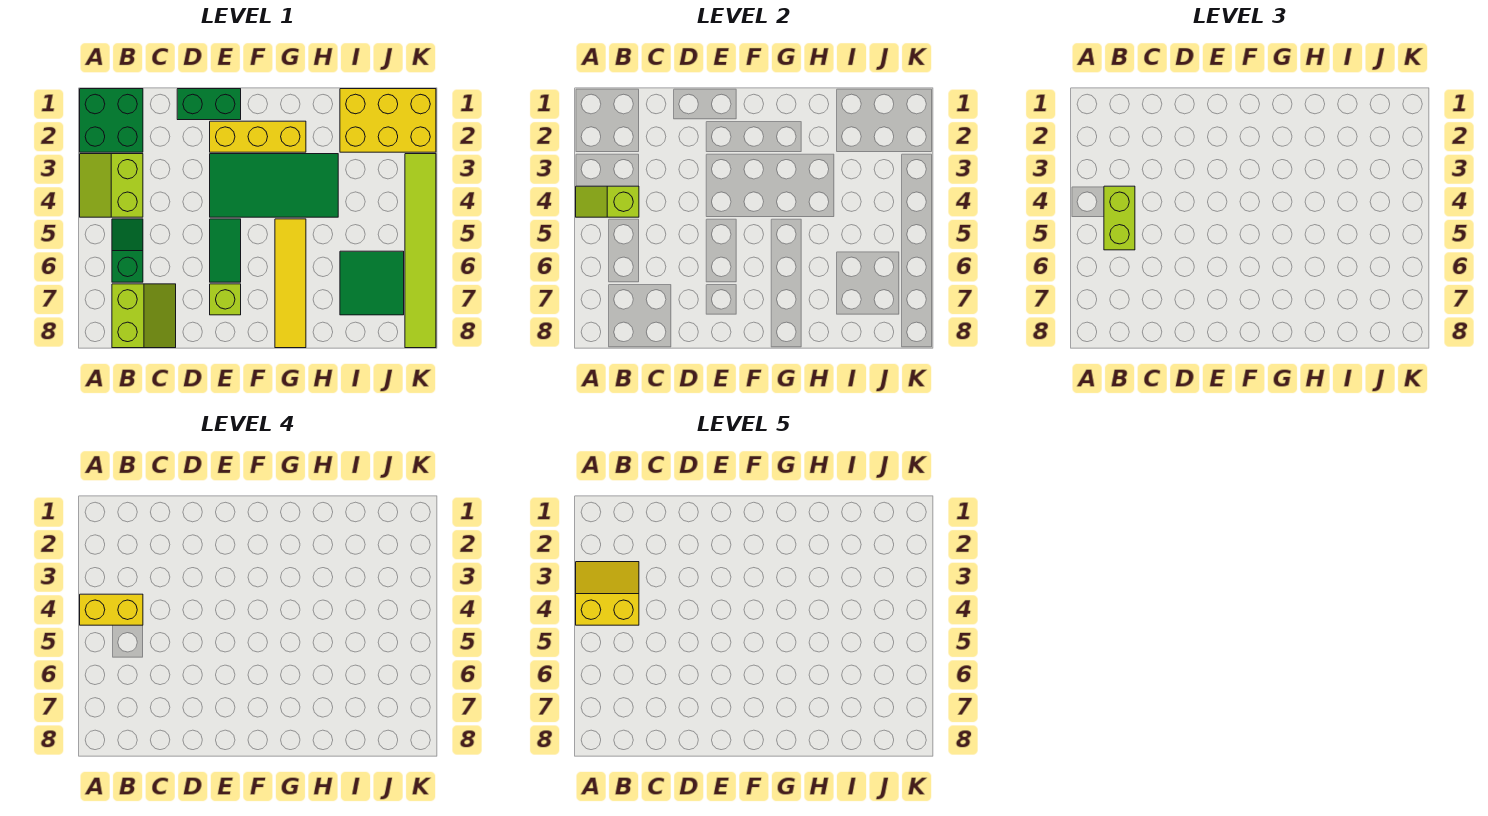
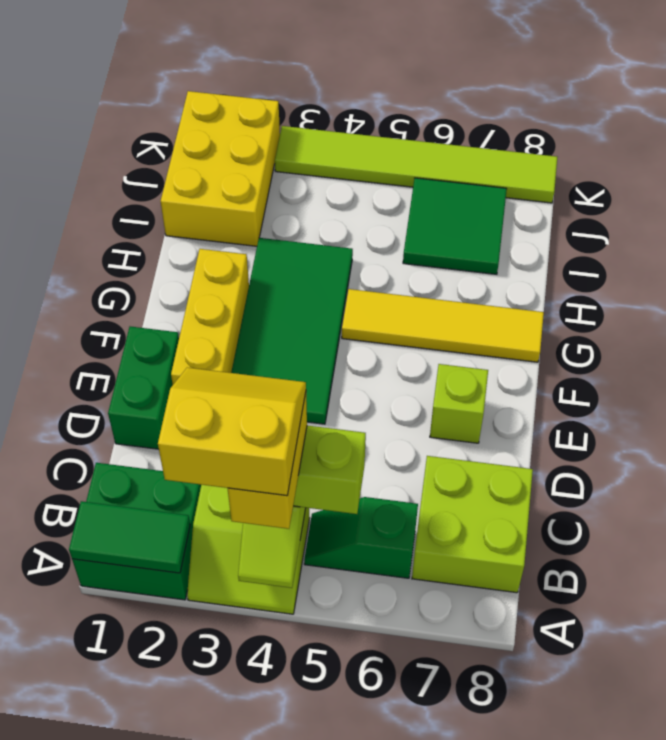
yellow slope A3:B4 level 5 top 4 -> yellow slope A3:B4 level 5 top A
lime slope B7:C8 level 1 top B -> lime brick B7:C8 level 1
green tile E5:E6 level 1 -> green tile A1:A2 level 2

